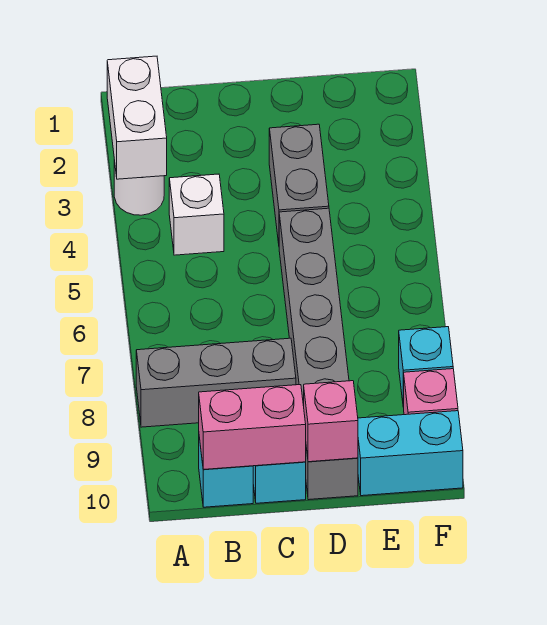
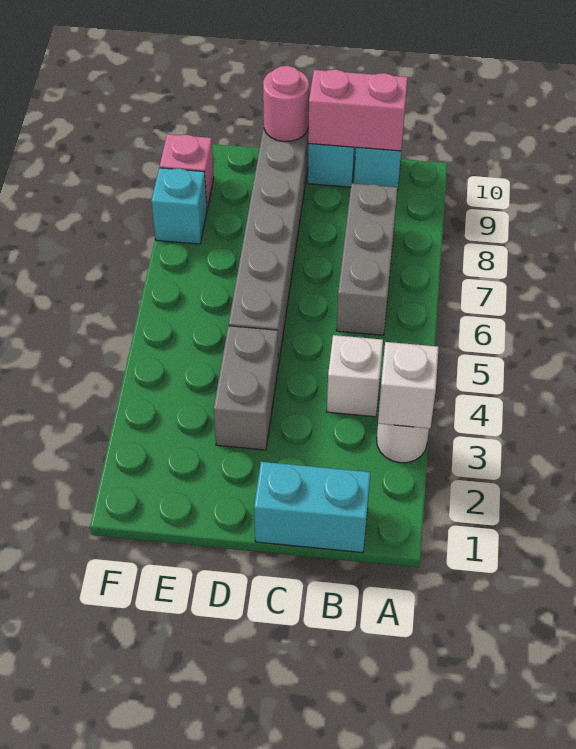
white brick A2:A3 level 2 -> white brick A3 level 2
grey brick A8:C8 level 1 -> grey brick B6:B8 level 1
pink brick D10 level 2 -> pink round brick D10 level 2
cyan brick E10:F10 level 1 -> cyan brick B1:C1 level 1

